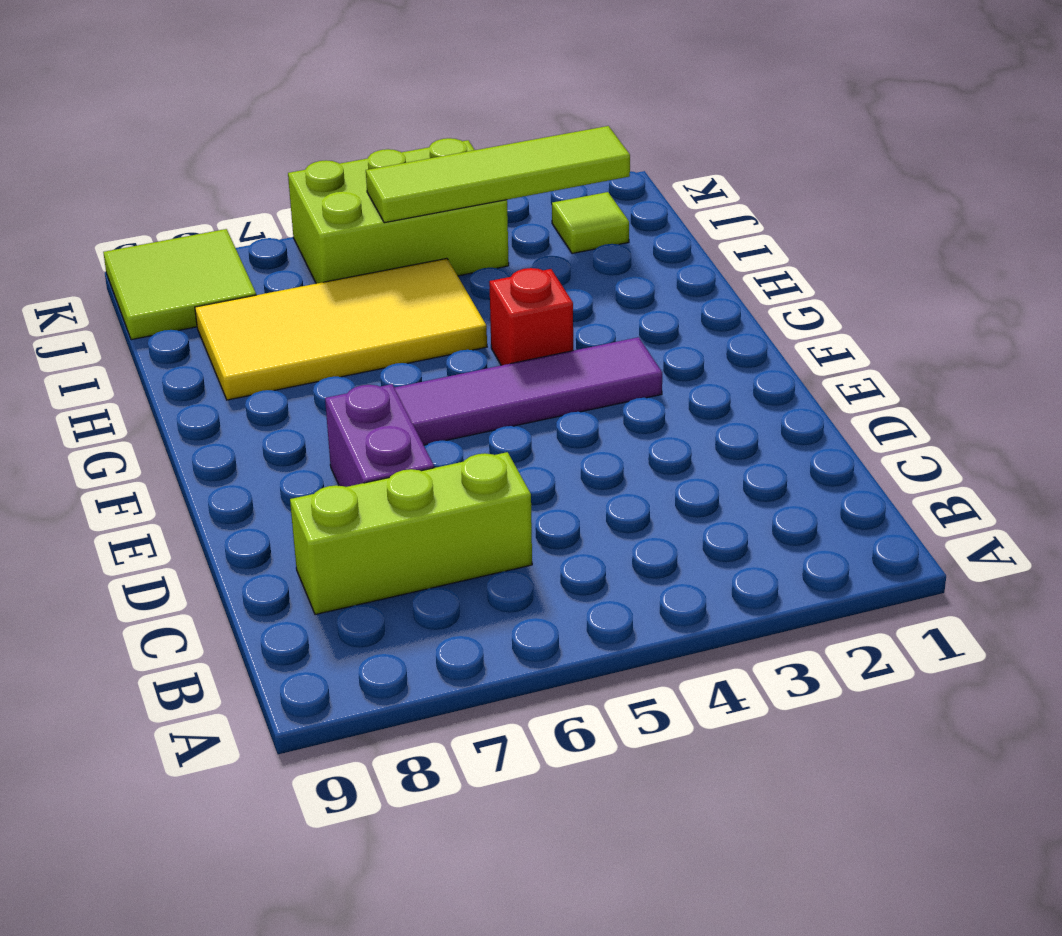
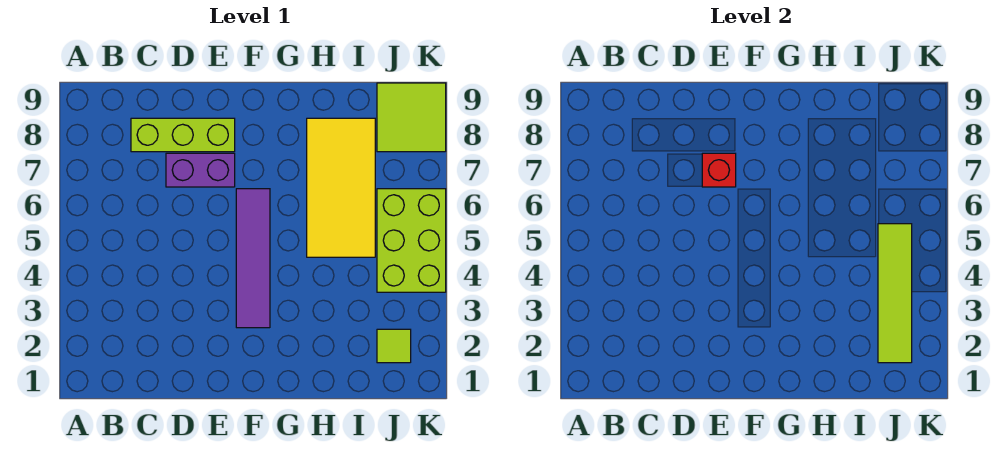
lime brick C6:C8 level 1 -> lime brick C8:E8 level 1
red brick G4 level 1 -> red brick E7 level 2

